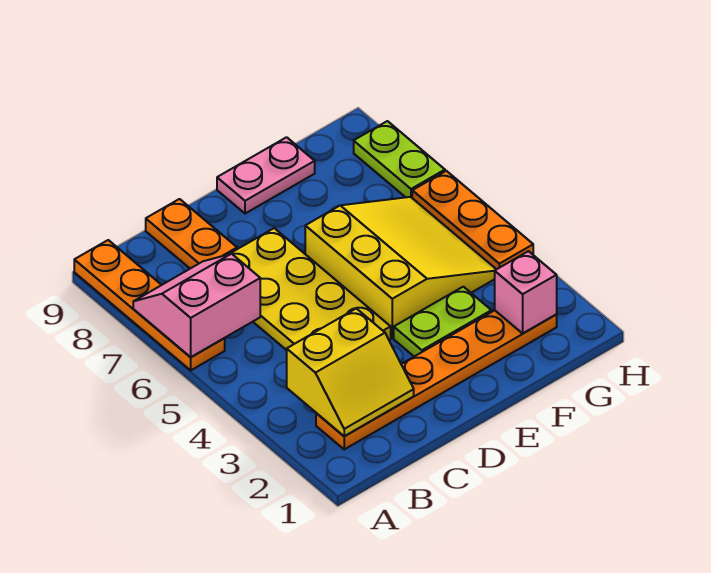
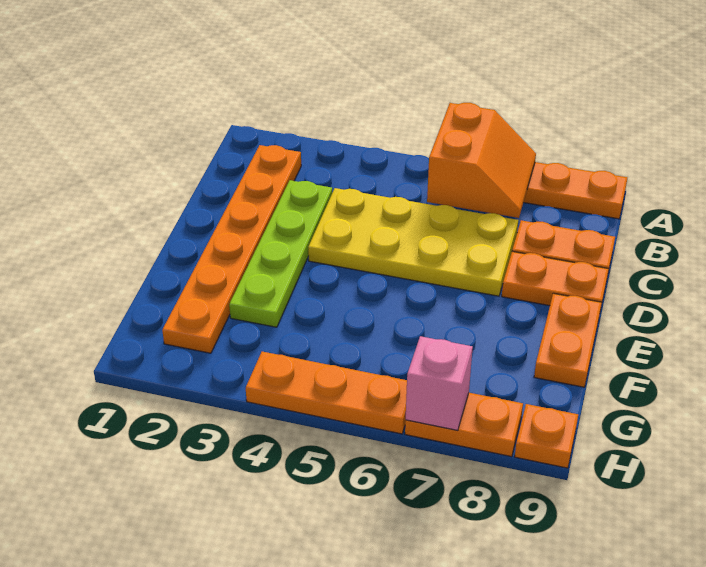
pink slope A6:B7 level 2 top 6 -> orange slope A6:B7 level 2 top 6
yellow slope B2:C3 level 2 top 3 -> none
none -> orange plate D8:D9 level 1
lime plate E3:F3 level 1 -> lime plate C3:F3 level 1
yellow slope E4:G6 level 1 top E -> none
pink plate E9:F9 level 1 -> orange plate E9:F9 level 1
pink brick G2 level 2 -> pink brick H7 level 2
lime plate H7:H8 level 1 -> orange plate H7:H8 level 1
none -> orange plate H9 level 1

